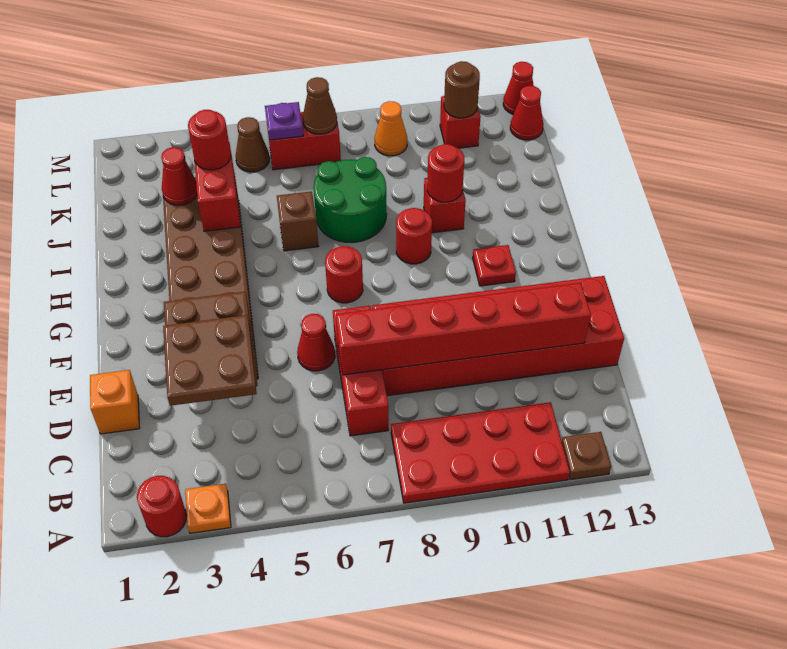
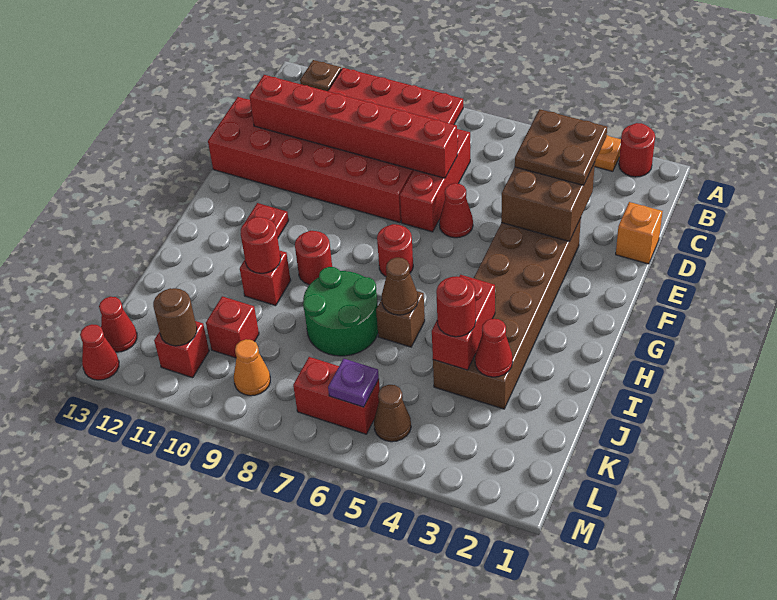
none -> red brick K10 level 1
brown cone L7 level 2 -> brown cone I6 level 2

